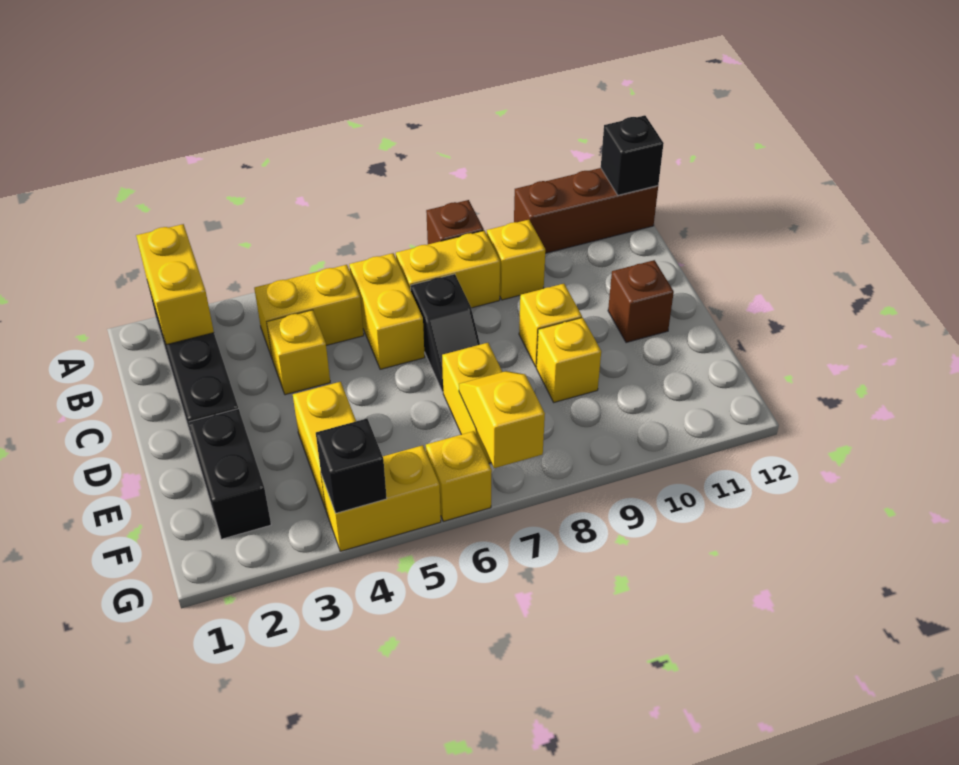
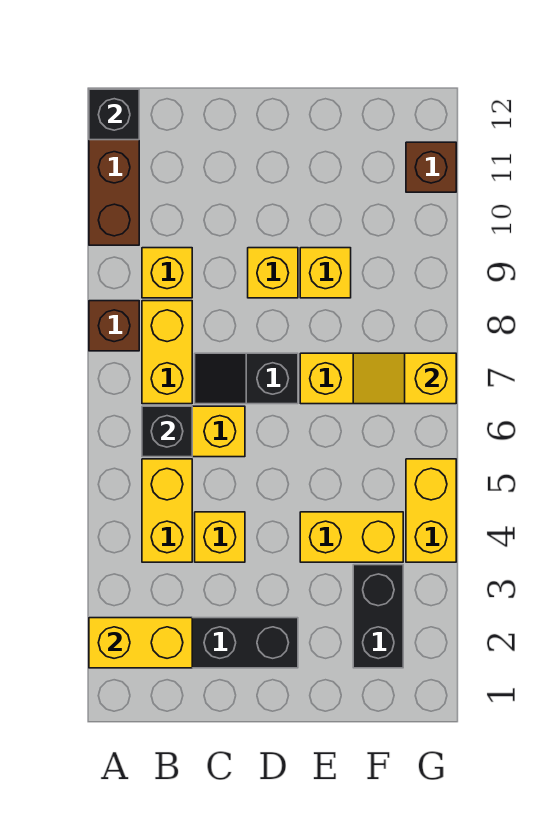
black slope C7:D7 level 1 top C -> black slope C7:D7 level 1 top D
brown brick D11 level 1 -> brown brick G11 level 1
black brick E2:F2 level 1 -> black brick F2:F3 level 1
black brick G4 level 2 -> black brick B6 level 2
yellow brick G6 level 1 -> none

